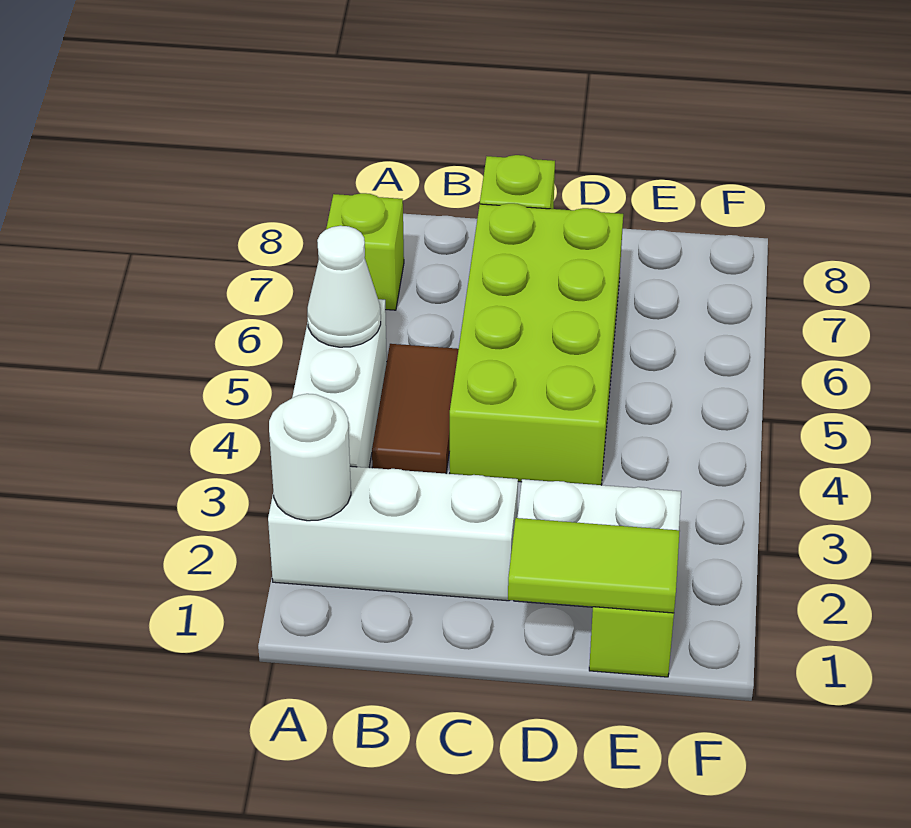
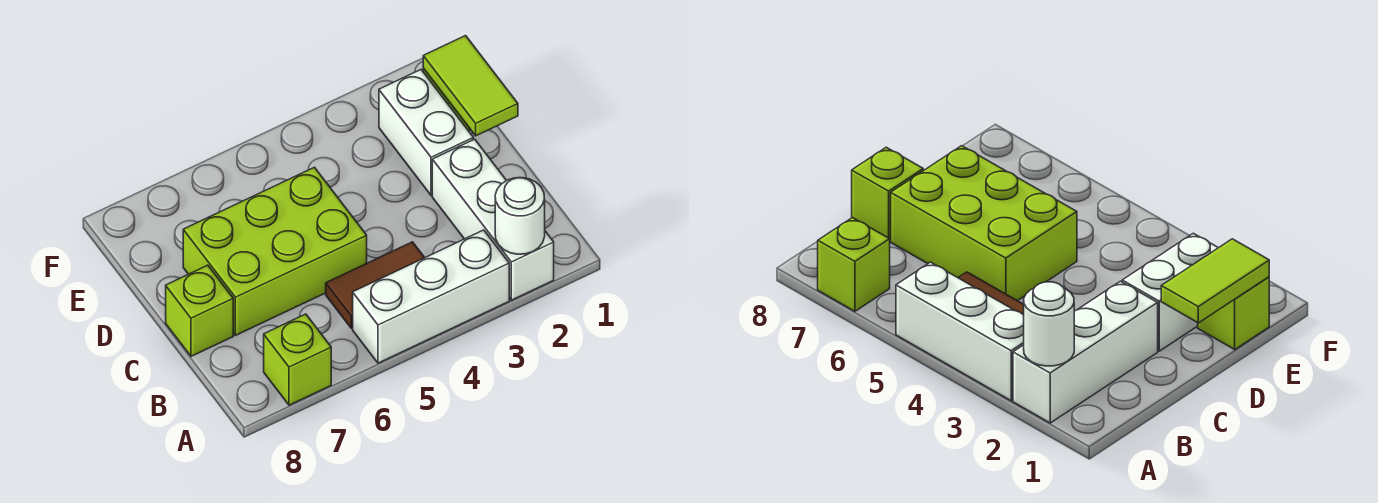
white cone A5 level 2 -> none
lime brick C4:D7 level 1 -> lime brick C5:D7 level 1

